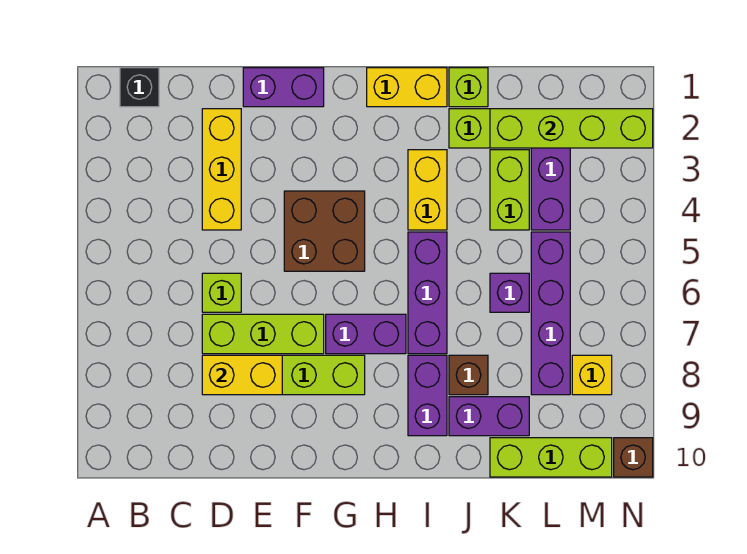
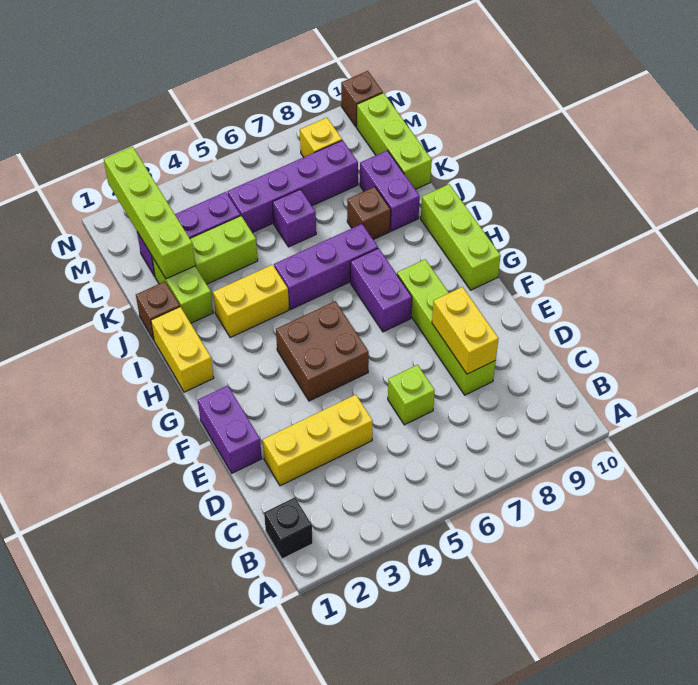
lime brick D7:F7 level 1 -> lime brick G10:I10 level 1
purple brick I8:I9 level 1 -> none
lime brick J1 level 1 -> brown brick J1 level 1

